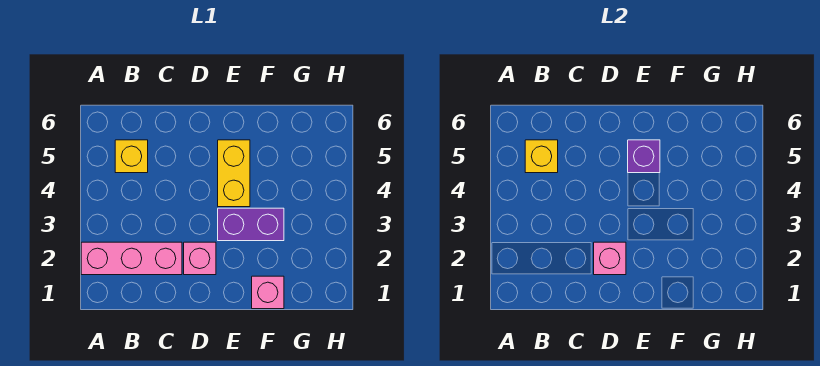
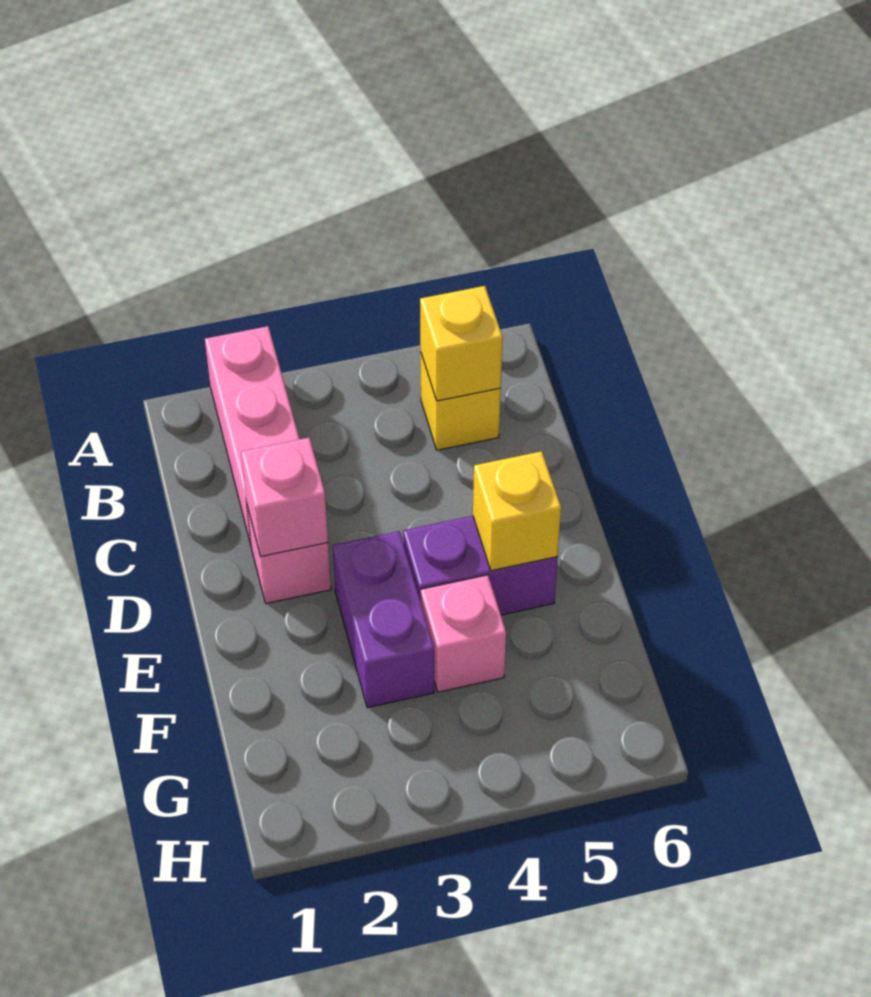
yellow brick E4:E5 level 1 -> purple brick E4:E5 level 1
purple brick E5 level 2 -> yellow brick E5 level 2
pink brick F1 level 1 -> pink brick F4 level 1

